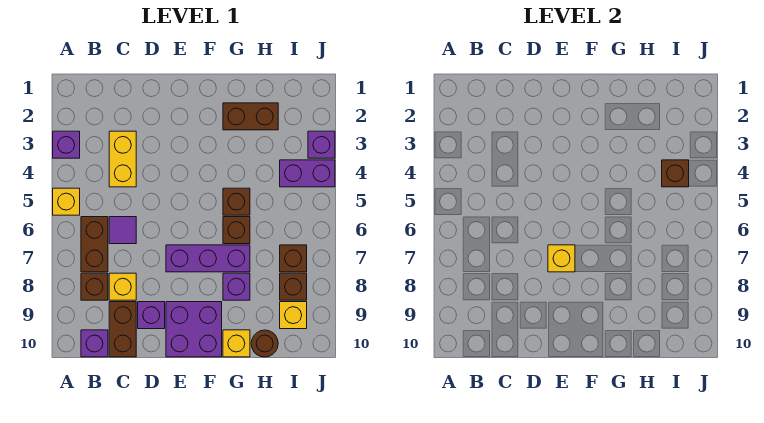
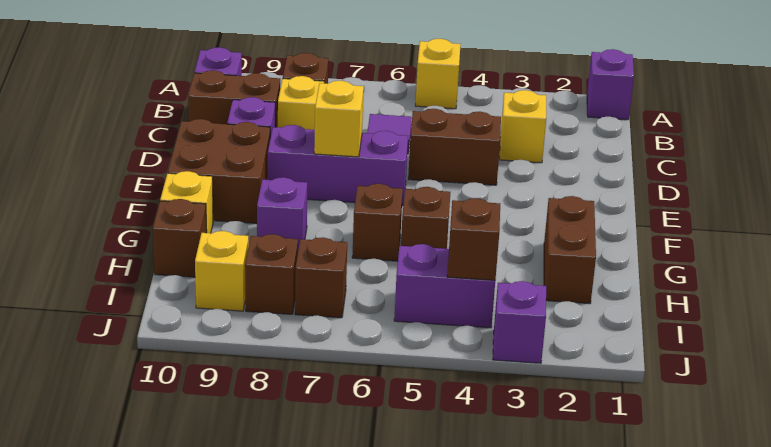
purple brick A3 level 1 -> purple brick A1 level 1
brown brick B6:B7 level 1 -> brown brick D4:D5 level 1
yellow brick C3:C4 level 1 -> yellow brick C3 level 1
purple brick E7:G7 level 1 -> purple brick E6:E8 level 1
purple brick E9:F10 level 1 -> brown brick E9:F10 level 1
brown round brick H10 level 1 -> brown brick H10 level 1
purple brick I4:J4 level 1 -> purple brick I4:I5 level 1

